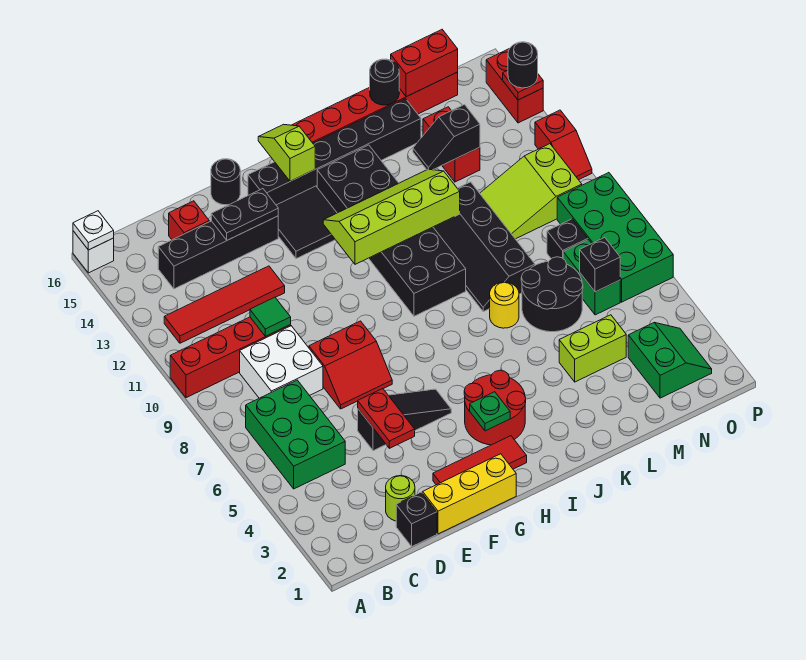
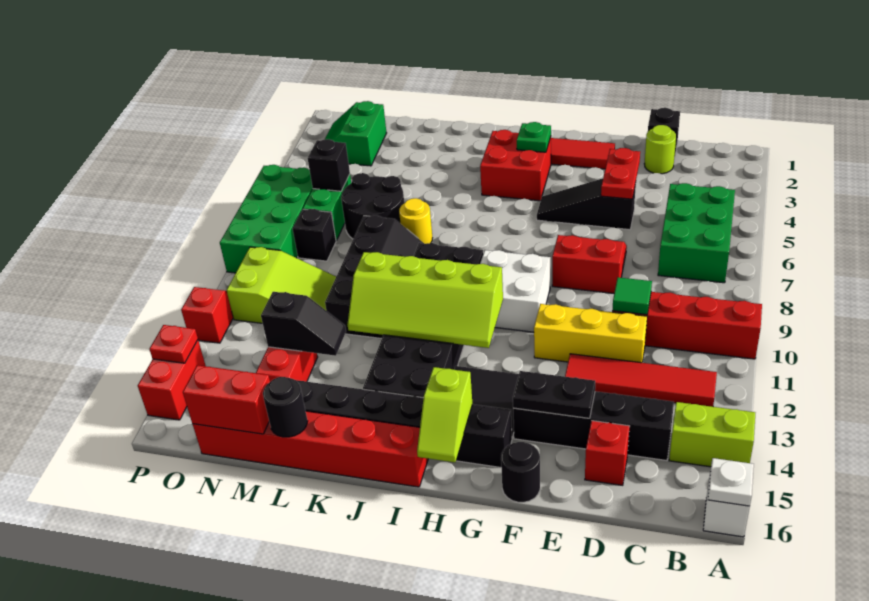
white brick C8:D9 level 1 -> white brick G9:H10 level 1
yellow brick E1:G1 level 1 -> yellow brick D11:F11 level 1
red round brick H3:I4 level 1 -> red brick H3:I4 level 1
lime brick L4:M4 level 1 -> lime brick A14:B14 level 1
black round brick P14 level 3 -> none

